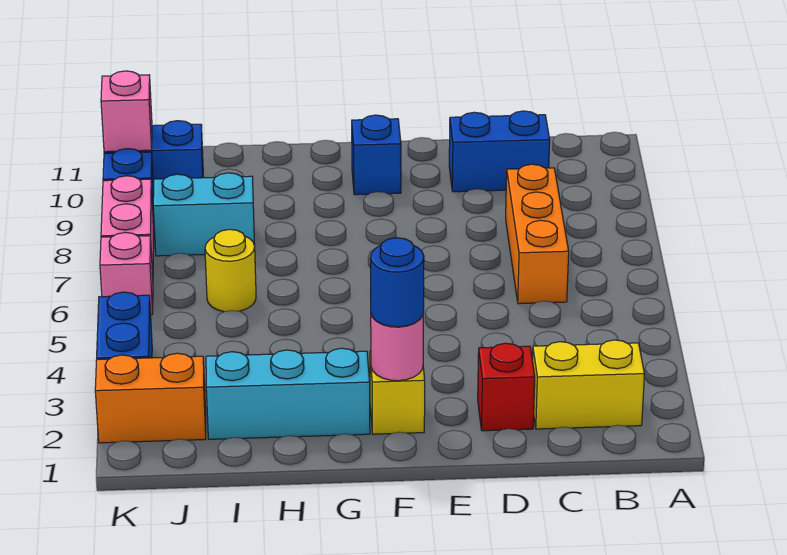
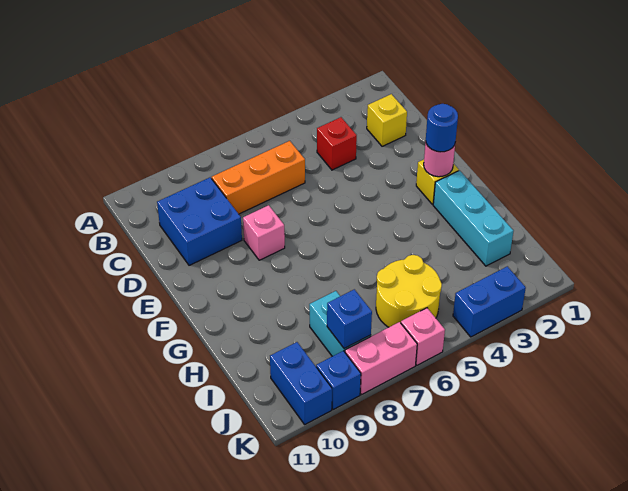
yellow brick B2:C2 level 1 -> yellow brick C2 level 1
blue brick C10:D10 level 1 -> blue brick C9:D10 level 1
red brick D2 level 1 -> red brick C4 level 1
blue brick F10 level 1 -> blue brick J8 level 2
yellow round brick I6 level 1 -> yellow round brick I5:J6 level 1
orange brick J2:K2 level 1 -> none
pink brick K10 level 2 -> pink brick E8 level 1

